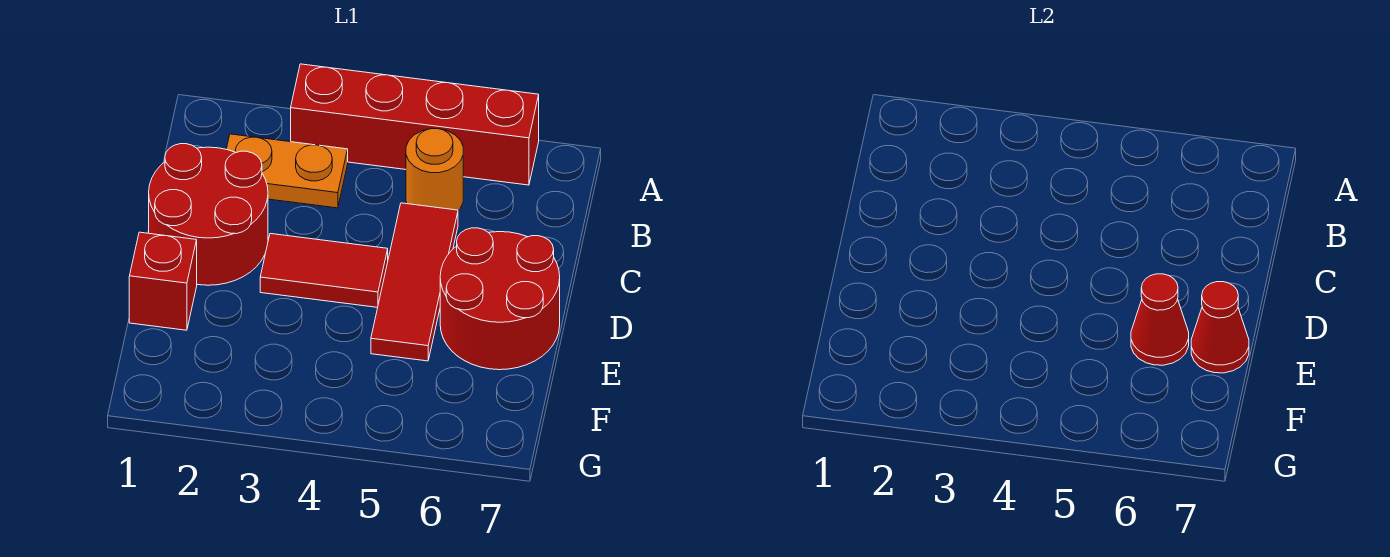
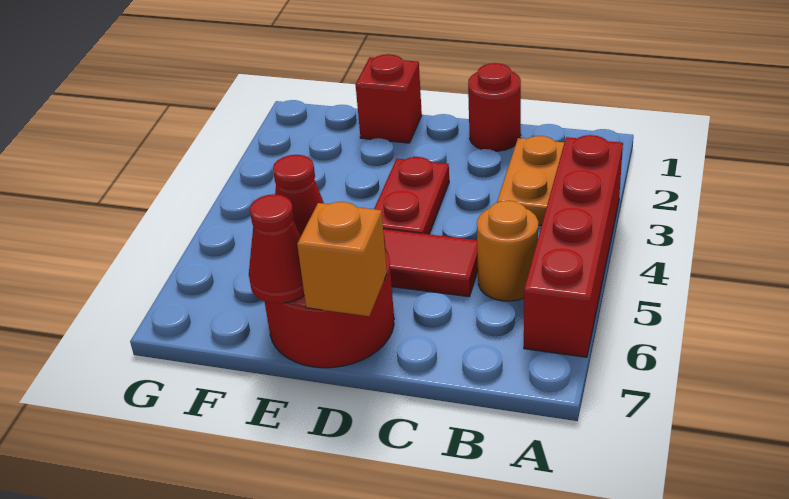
red round brick C1:D2 level 1 -> red round brick C1 level 1
red tile D3:D4 level 1 -> red plate D3:D4 level 1
none -> orange brick D7 level 2

